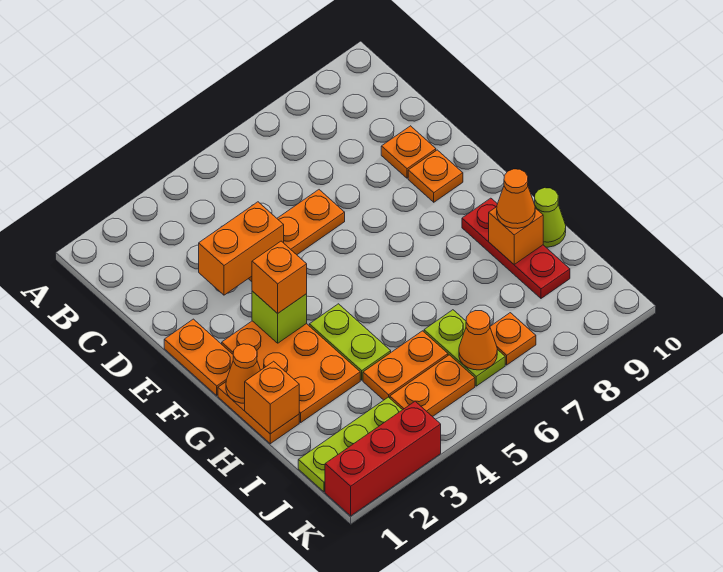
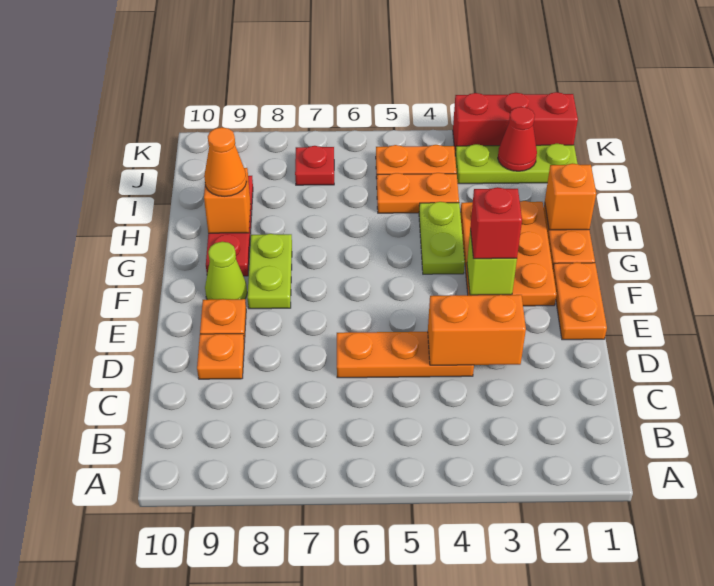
orange brick F3 level 3 -> red brick F3 level 3
orange cone G1 level 2 -> none
lime cone H10 level 1 -> lime cone F9 level 1
lime plate I6:J6 level 1 -> lime plate F8:G8 level 1
none -> red cone J2 level 2
orange cone J6 level 2 -> none
orange plate J7 level 1 -> red plate J7 level 1

